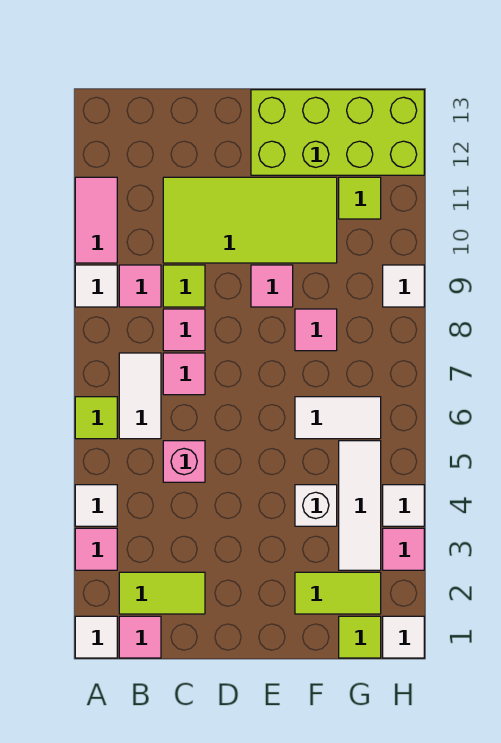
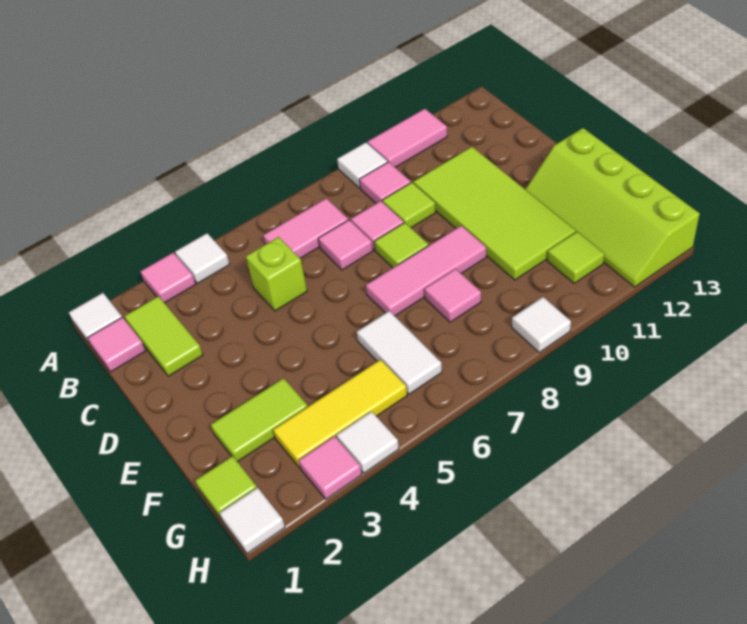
lime tile A6 level 1 -> lime tile D8 level 1
white tile B6:B7 level 1 -> pink tile B6:B7 level 1
pink brick C5 level 1 -> lime brick C5 level 1
pink tile E9 level 1 -> pink tile E7:E9 level 1
lime brick E12:H13 level 1 -> lime slope E12:H13 level 1 top 13
lime tile F2:G2 level 1 -> lime tile F2:F3 level 1
white brick F4 level 1 -> none
white tile G3:G5 level 1 -> yellow tile G3:G5 level 1

